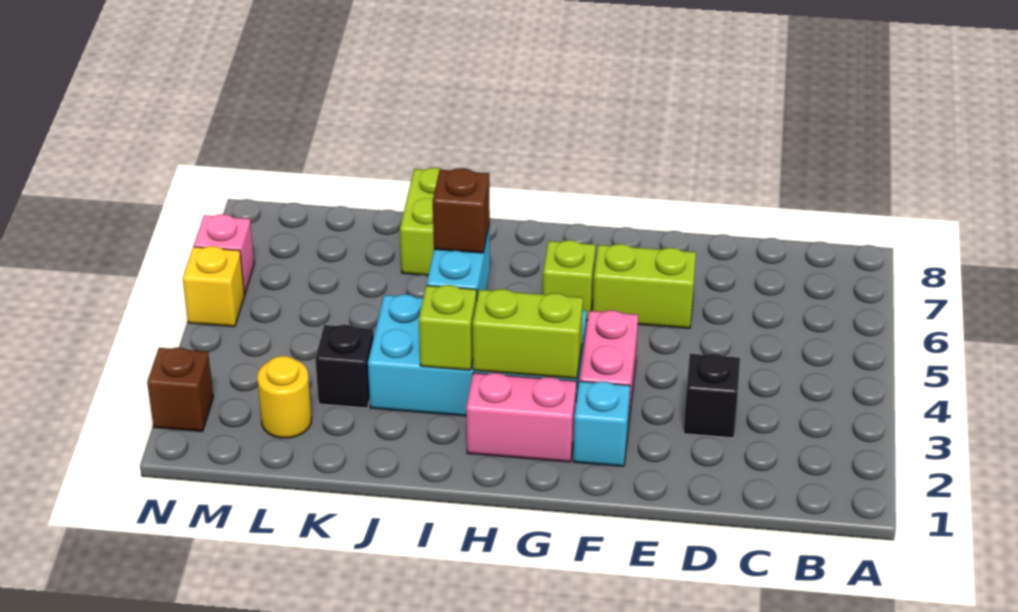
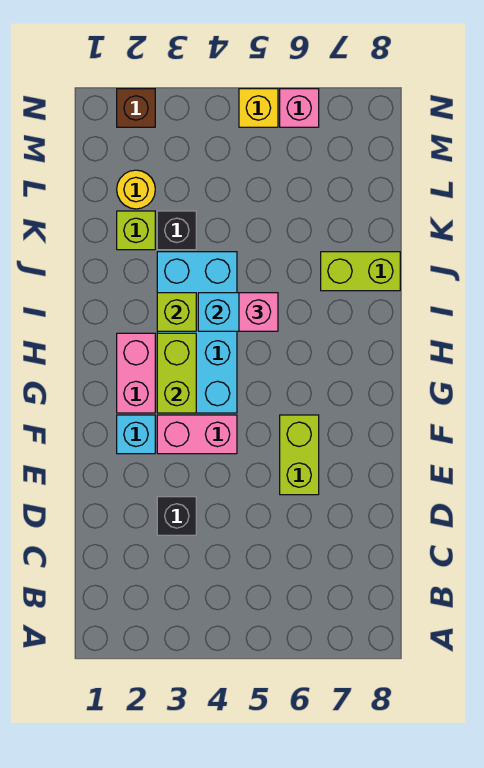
lime brick G6 level 1 -> lime brick K2 level 1
brown brick I5 level 3 -> pink brick I5 level 3

